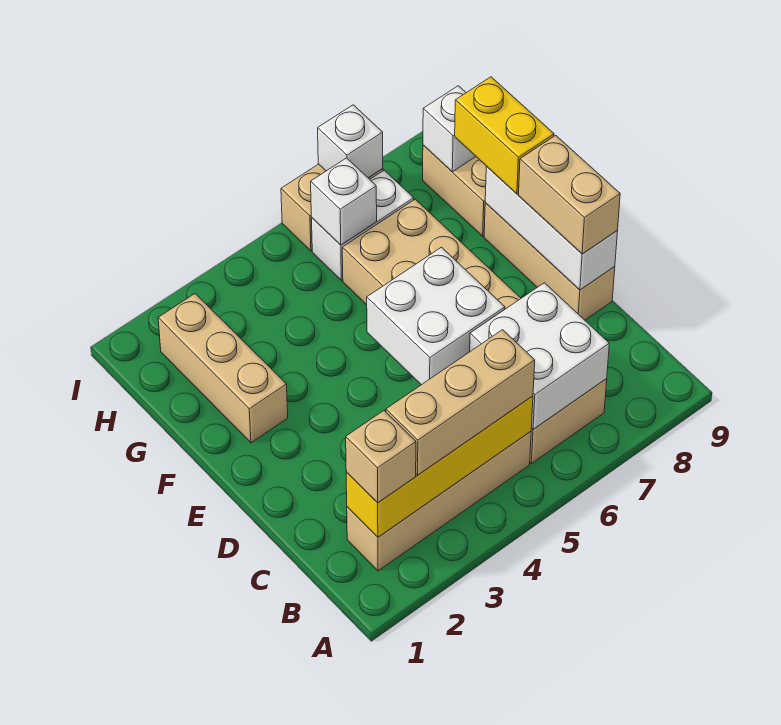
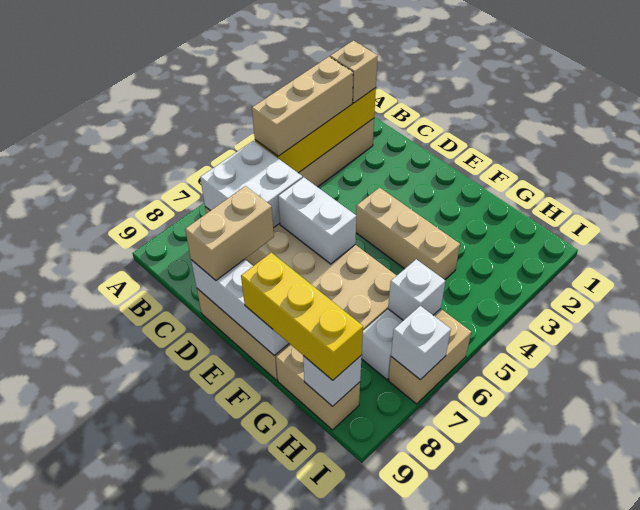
white brick D5:E6 level 2 -> white brick D6:E6 level 2
tan brick D9:E9 level 3 -> tan brick D8:D9 level 3
tan brick F2:H2 level 1 -> tan brick E4:G4 level 1
yellow brick F9:G9 level 3 -> yellow brick F9:H9 level 3

